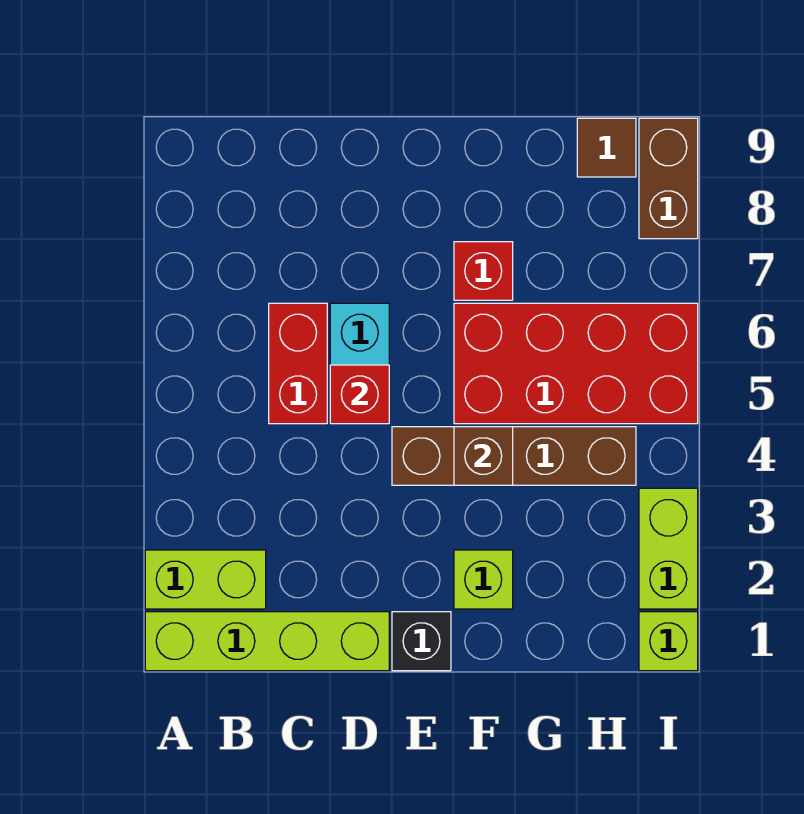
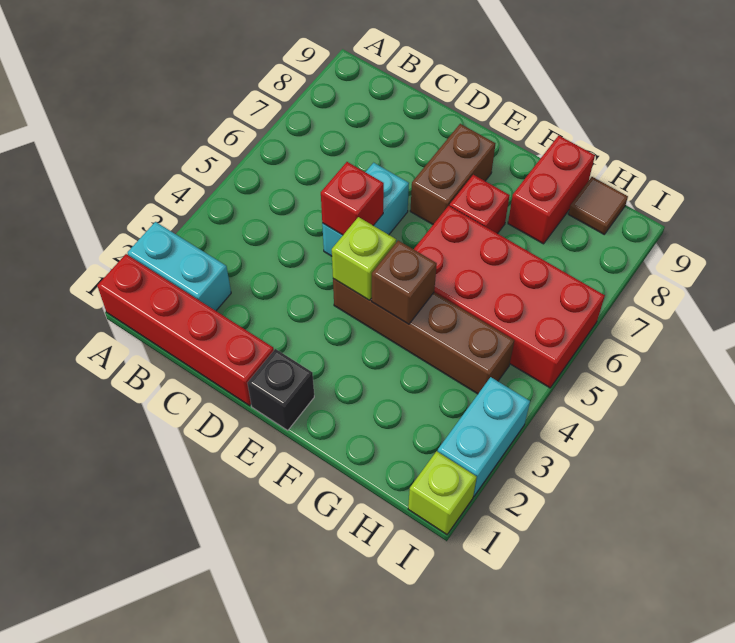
lime brick A1:D1 level 1 -> red brick A1:D1 level 1
lime brick A2:B2 level 1 -> cyan brick A2:B2 level 1
red brick C5:C6 level 1 -> red brick G8:G9 level 1
lime brick F2 level 1 -> lime brick E4 level 2
lime brick I2:I3 level 1 -> cyan brick I2:I3 level 1
brown brick I8:I9 level 1 -> brown brick E7:E8 level 1

